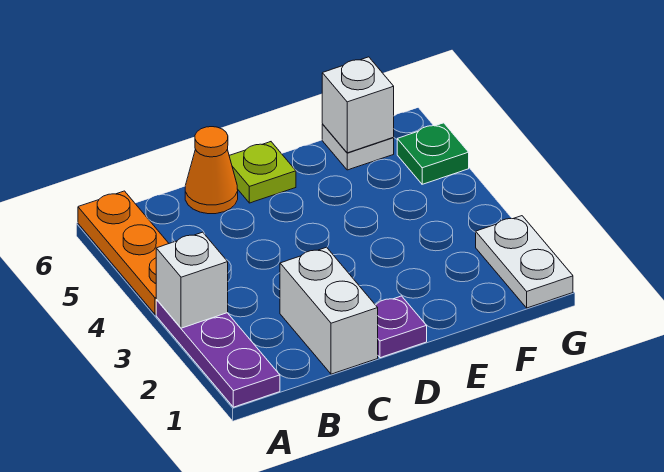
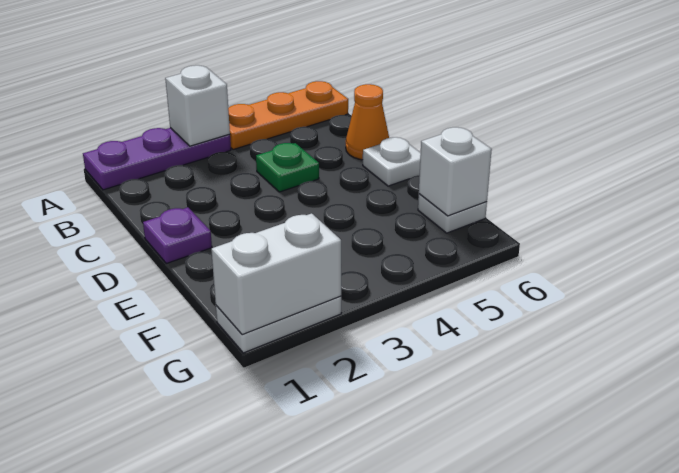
white brick C1:C2 level 1 -> white brick G1:G2 level 2
lime plate D6 level 1 -> white plate D6 level 1
green plate G5 level 1 -> green plate C4 level 1

